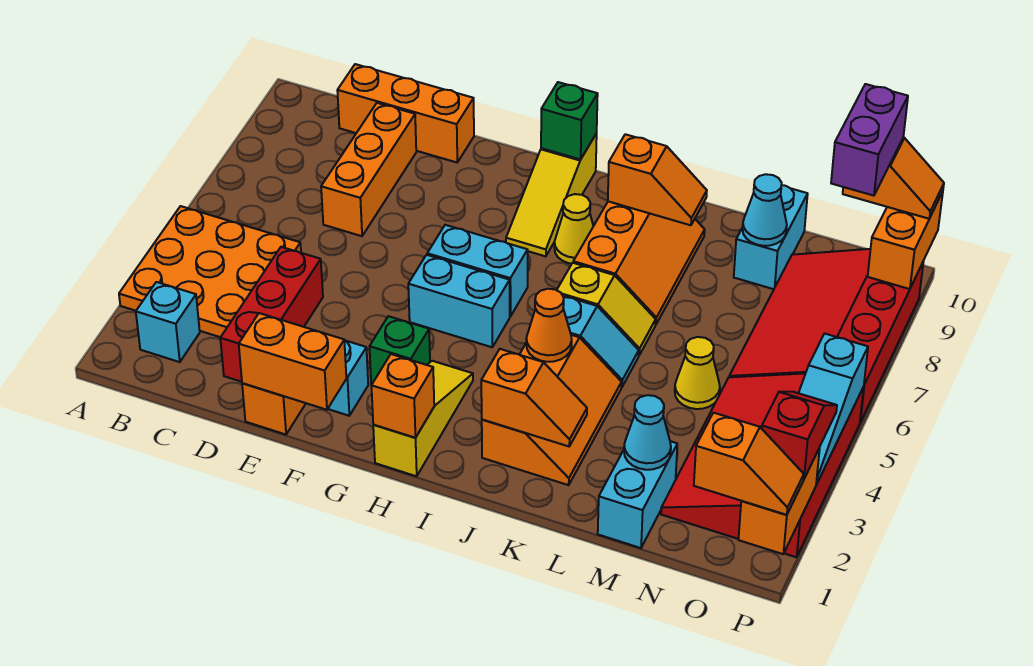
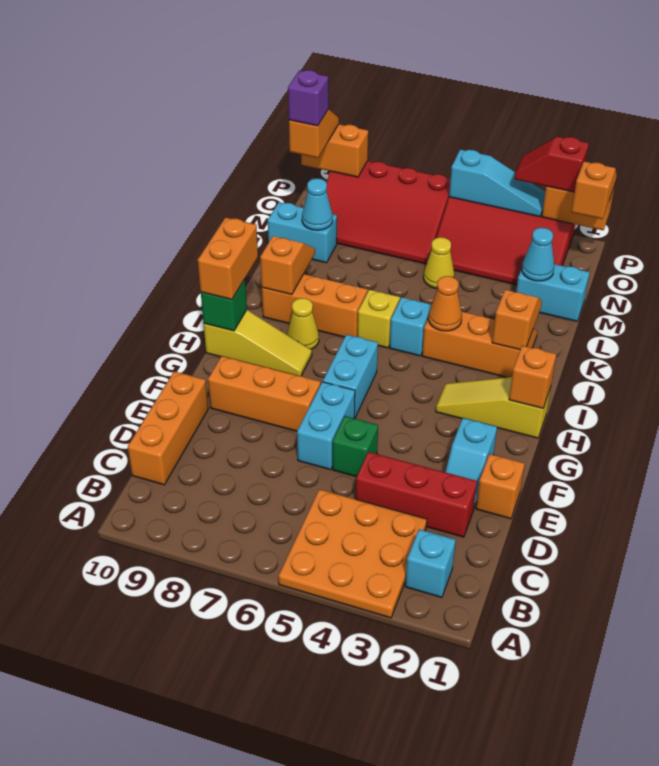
orange brick D7:D9 level 1 -> orange brick F7:F9 level 1
orange brick E1:F1 level 2 -> orange brick H10:I10 level 3
green brick G3 level 1 -> green brick E5 level 1
cyan brick G5:H5 level 1 -> cyan brick E6:F6 level 1
purple brick O9:O10 level 4 -> purple brick O10 level 4

